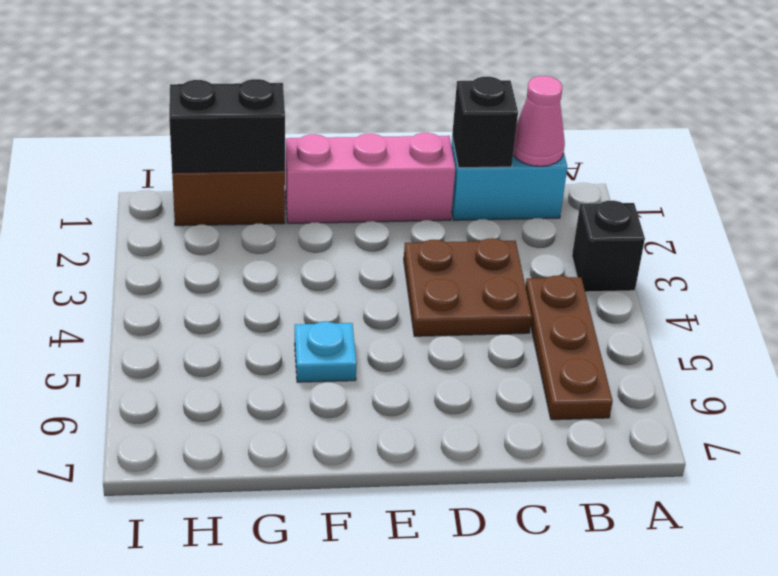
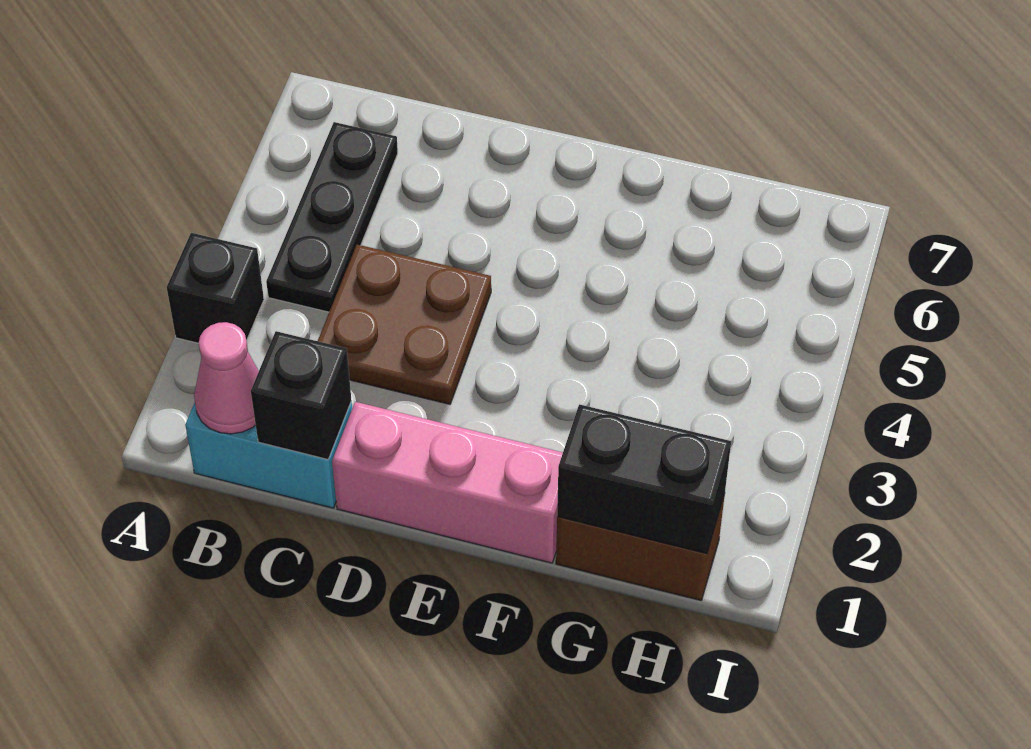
brown plate B4:B6 level 1 -> black plate B4:B6 level 1
cyan plate F5 level 1 -> none

